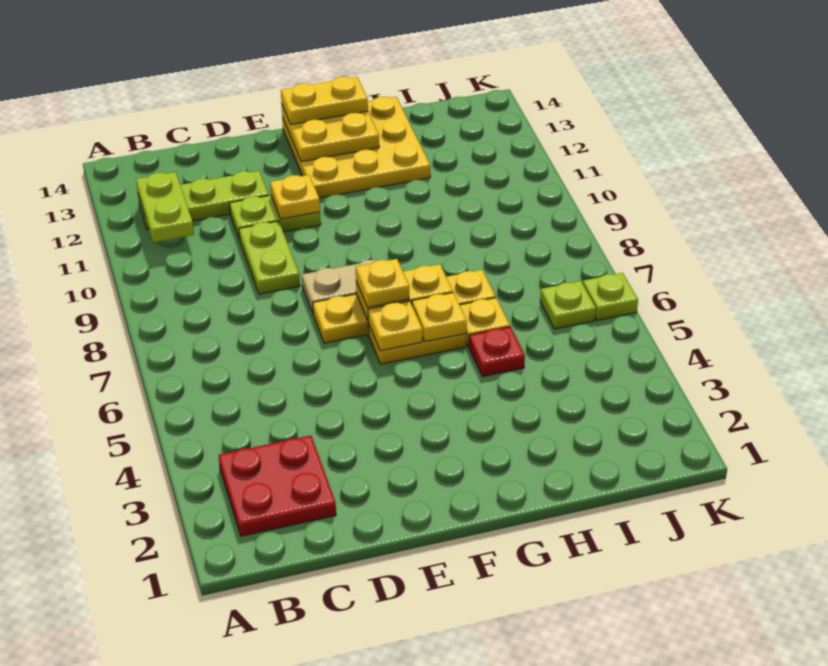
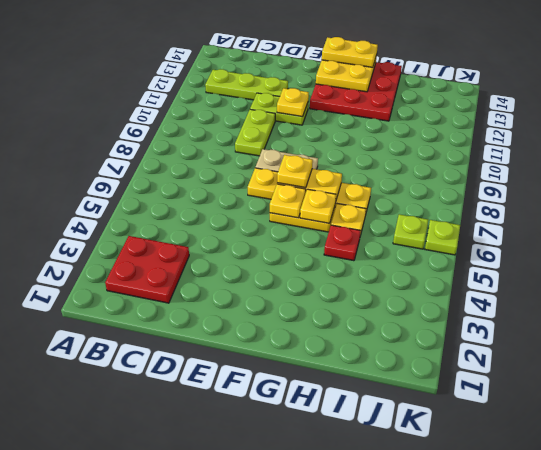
lime plate B11:B12 level 2 -> none
yellow plate F12:H14 level 1 -> red plate F12:H14 level 1

